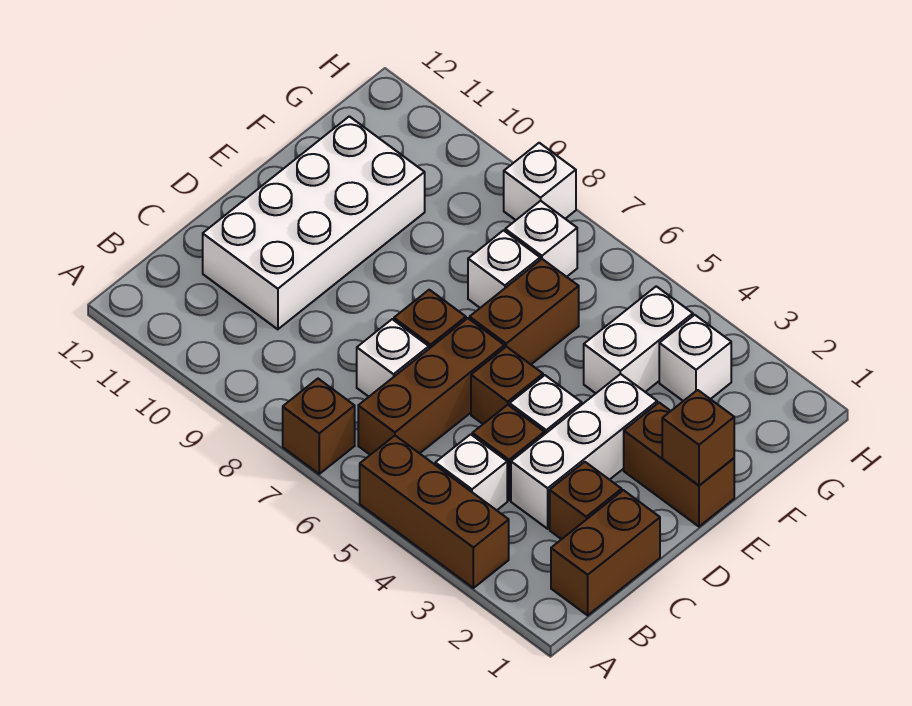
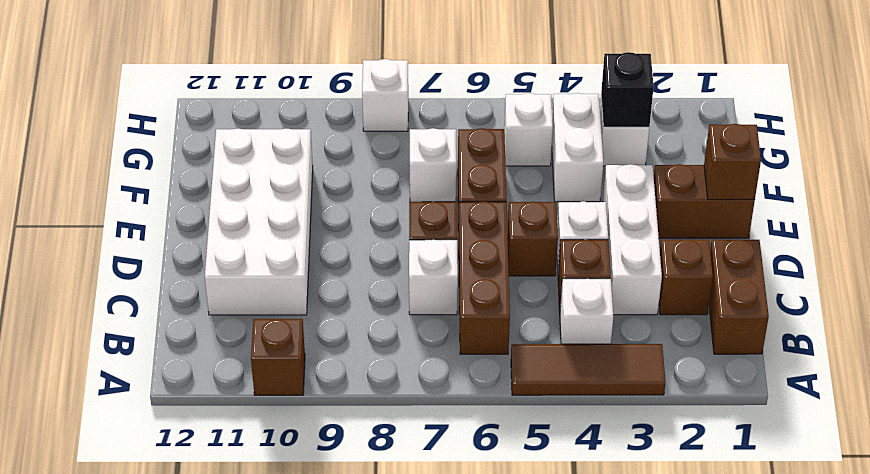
brown brick A3:A5 level 1 -> brown tile A3:A5 level 1
brown brick A7 level 1 -> brown brick A10 level 1
none -> black brick G3 level 2
white brick G7 level 1 -> white brick G5 level 1

